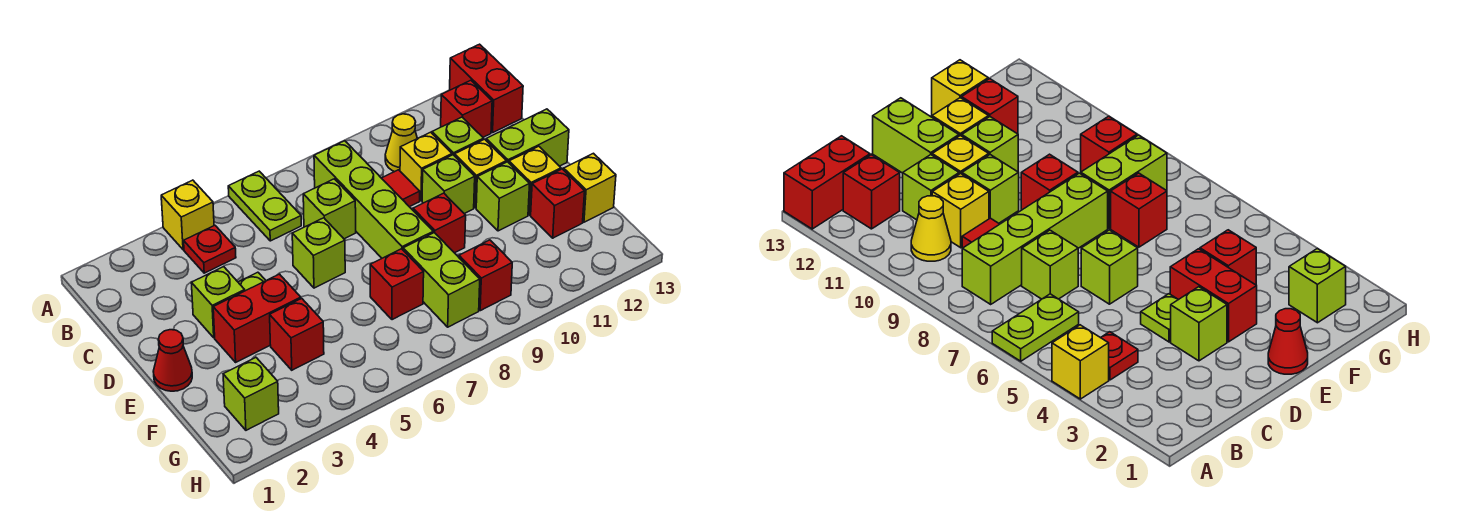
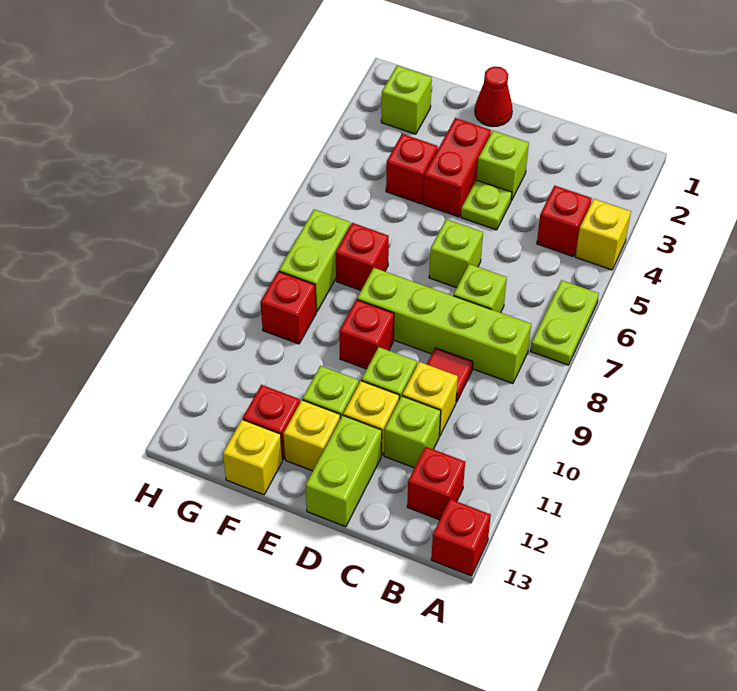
lime plate A6:B6 level 1 -> lime plate A6:A7 level 1
red brick A13:B13 level 1 -> red brick A13 level 1
red plate B4 level 1 -> red brick B4 level 1
yellow cone B10 level 1 -> none
lime brick F8:G8 level 1 -> lime brick G7:G8 level 1

